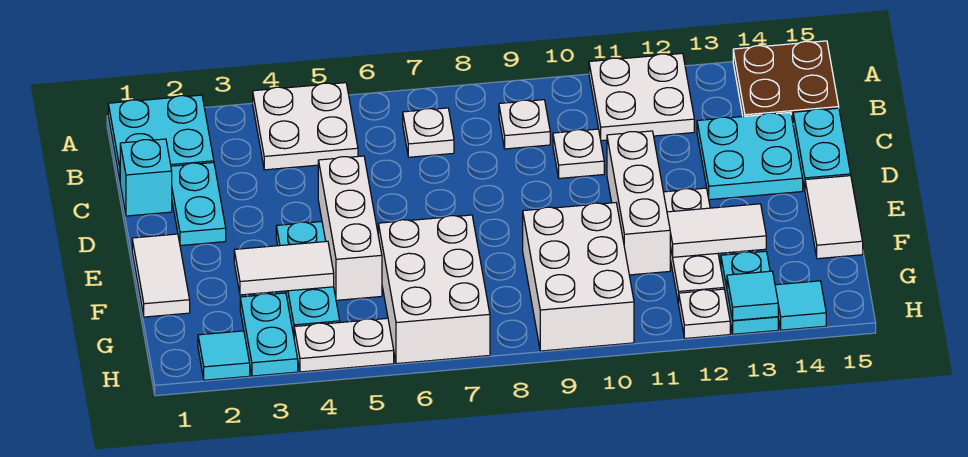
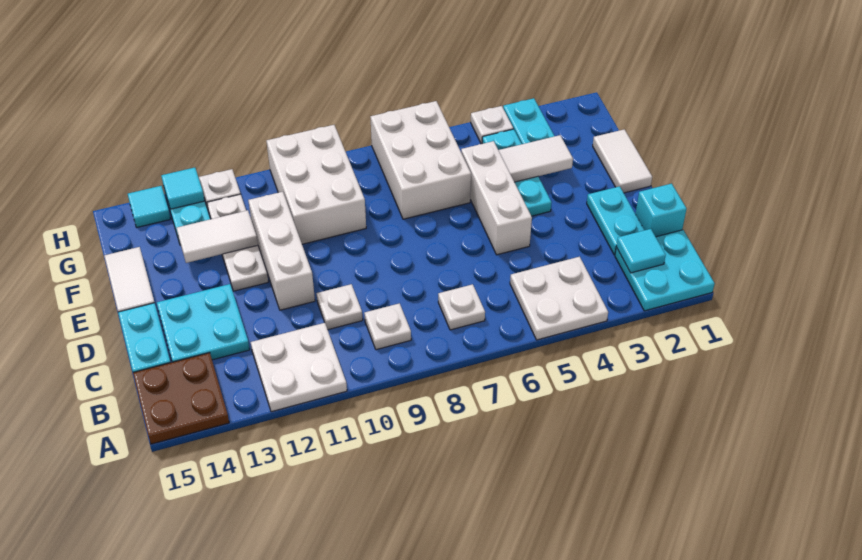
cyan tile H2 level 1 -> cyan tile B2 level 2
white plate H4:H5 level 1 -> white plate H4 level 1

